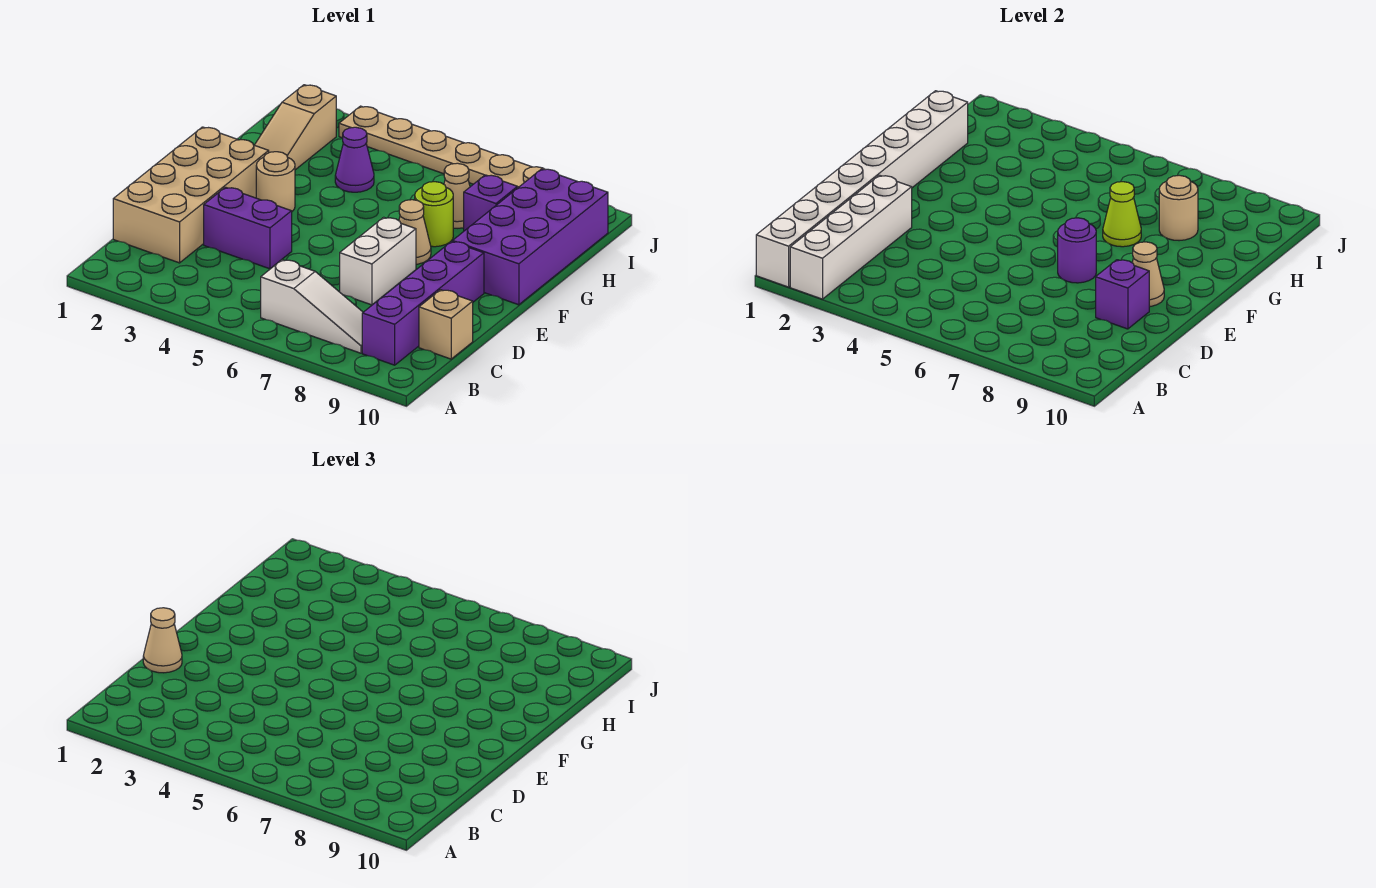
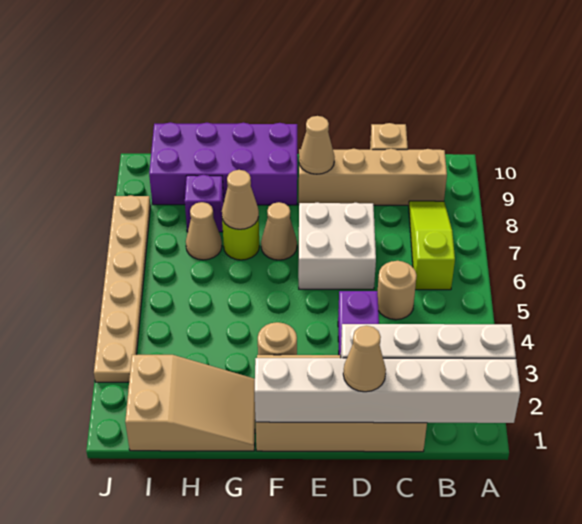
white brick A1:H1 level 2 -> white brick A1:F1 level 2
white slope B6:B8 level 1 top 6 -> lime slope B6:B8 level 1 top 6
purple brick B9:E9 level 1 -> tan brick B9:E9 level 1
white brick D7:E7 level 1 -> white brick D6:E7 level 1
purple brick D9 level 2 -> none
purple round brick E7 level 2 -> none
tan slope G2:I2 level 1 top I -> tan slope G1:I2 level 1 top I
lime cone G7 level 2 -> tan cone G7 level 2
purple cone H4 level 1 -> none
tan round brick H8 level 2 -> tan round brick C5 level 1

